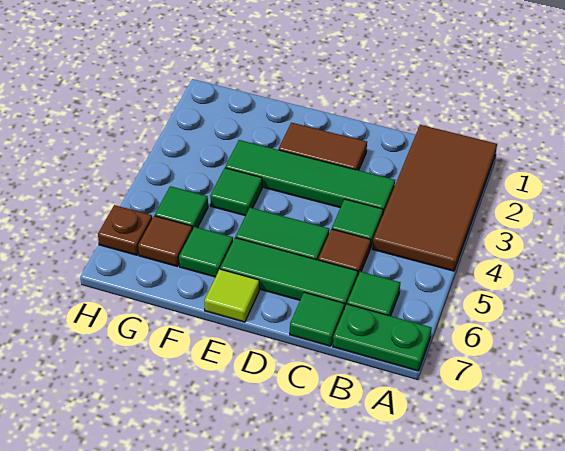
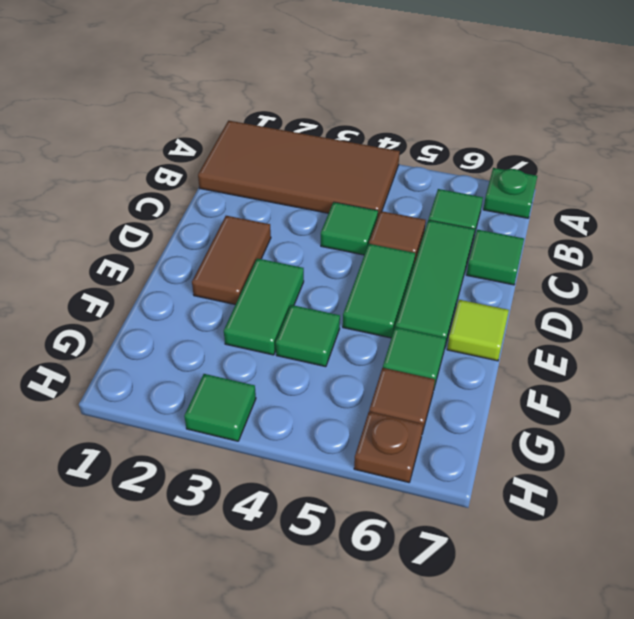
green plate A7:B7 level 1 -> green plate A7 level 1
green tile C3:F3 level 1 -> green tile E3:F3 level 1
green tile G5 level 1 -> green tile H3 level 1

